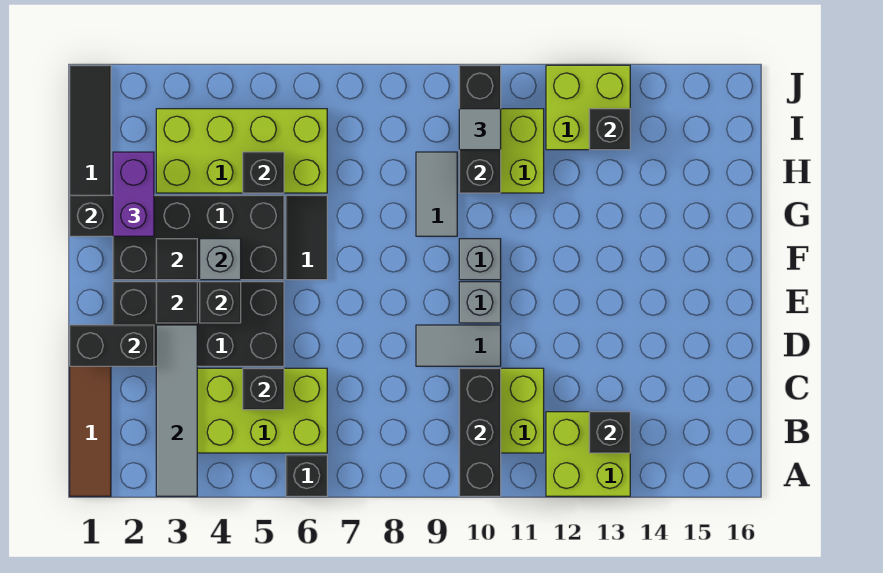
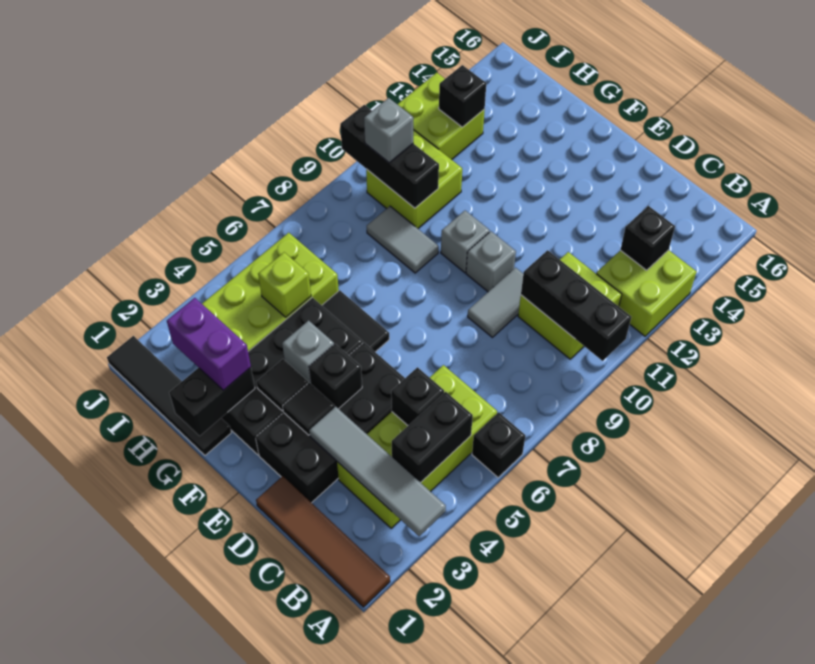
black brick D1:D2 level 2 -> black brick B4:B5 level 2
black brick H5 level 2 -> lime brick H5 level 2
grey tile I10 level 3 -> grey brick I10 level 3

